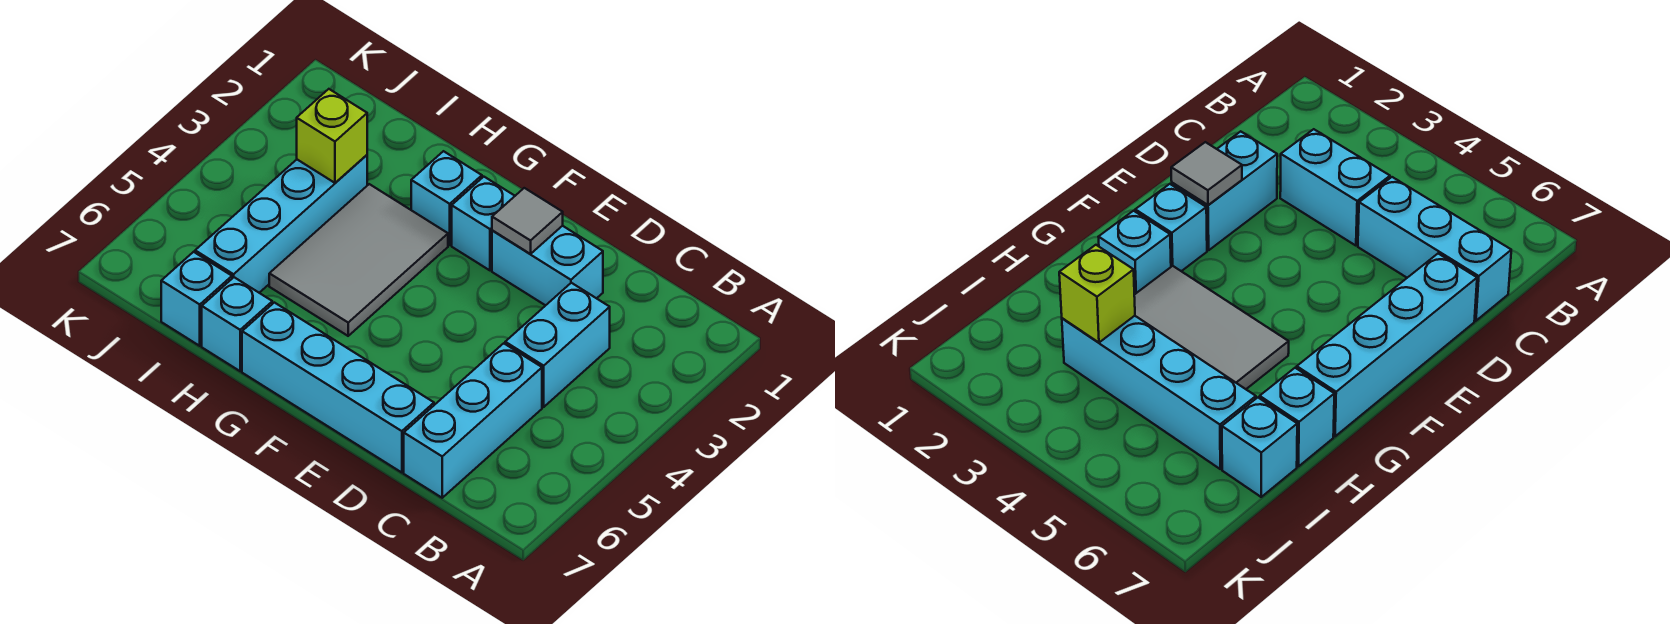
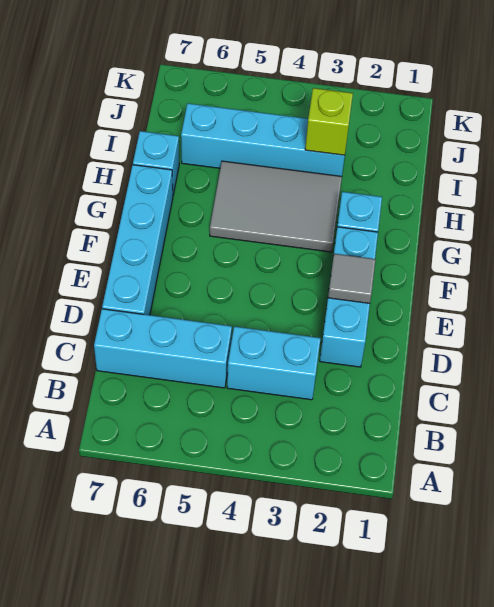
cyan brick I7 level 1 -> none

